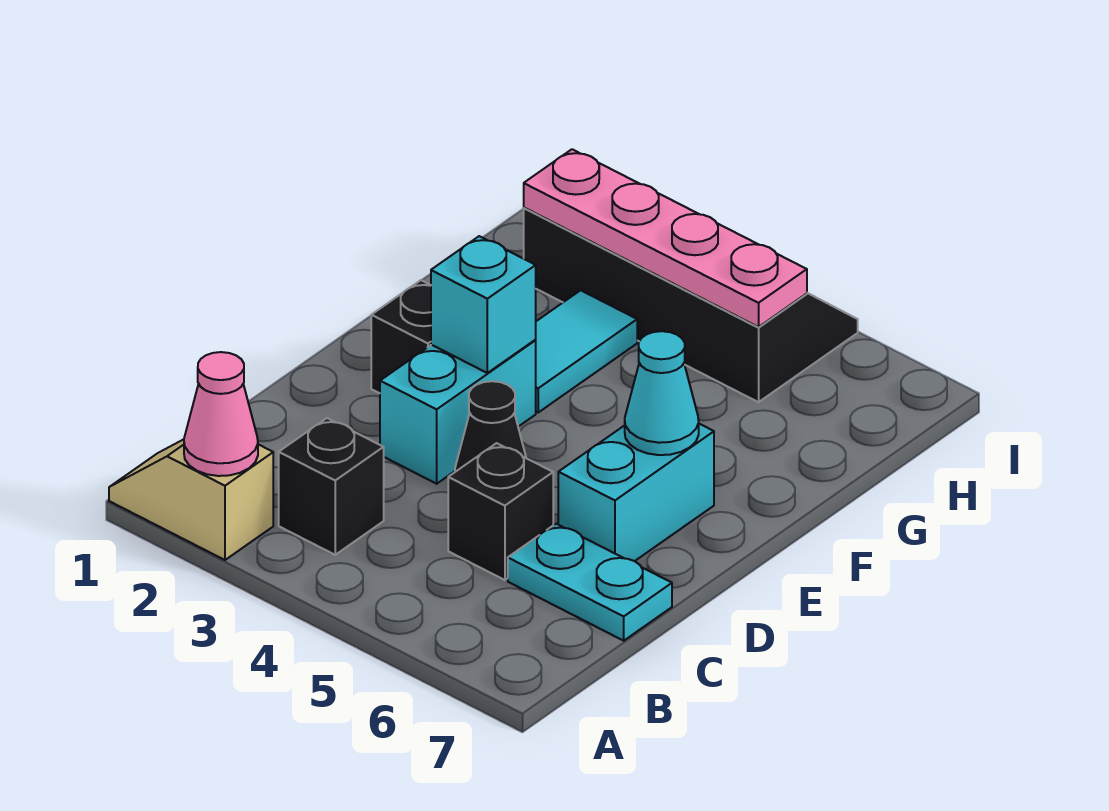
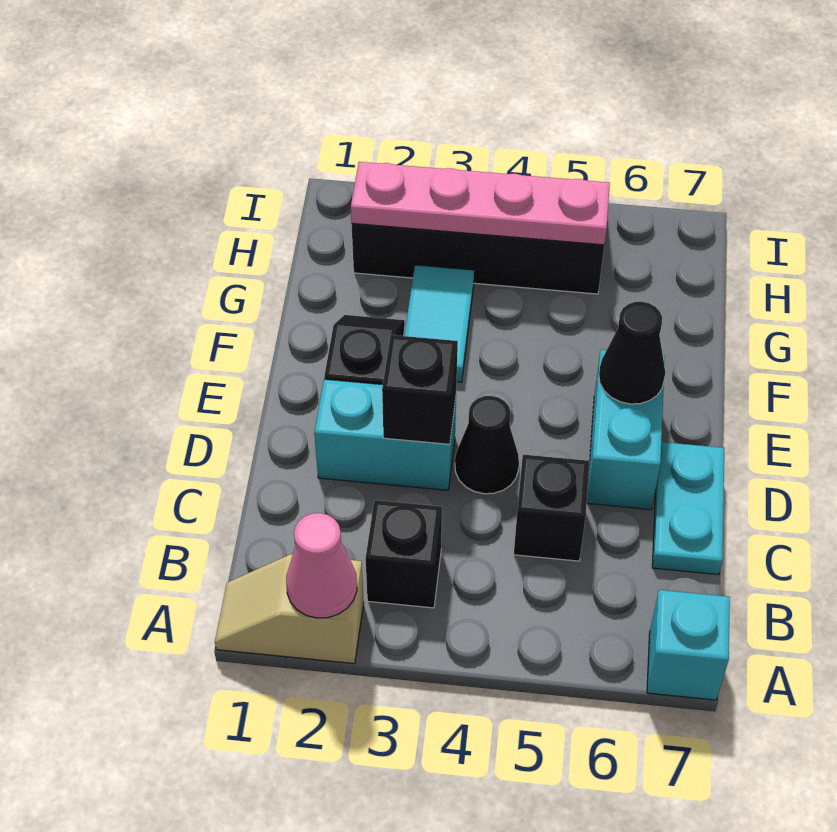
cyan plate C6:C7 level 1 -> cyan plate C7:D7 level 1
cyan brick D3:E3 level 1 -> cyan brick D2:D3 level 1
none -> black brick D3 level 2
cyan brick E3 level 2 -> cyan brick A7 level 1
cyan cone E6 level 2 -> black cone E6 level 2

